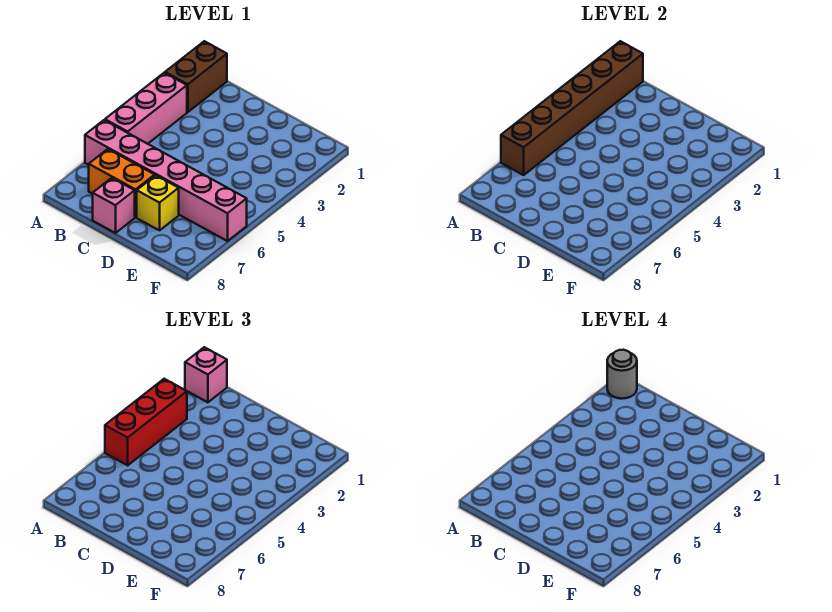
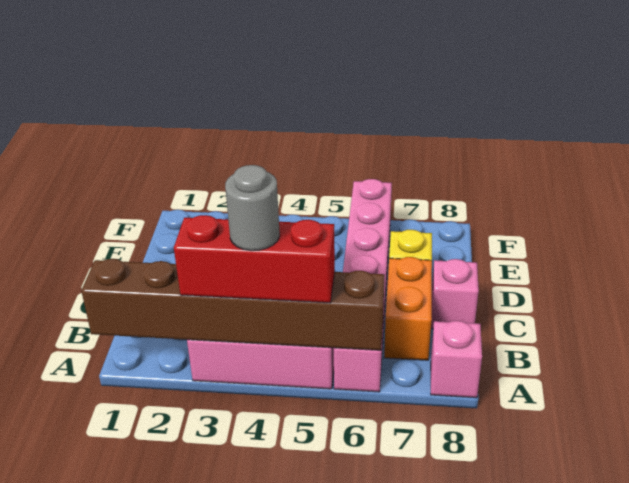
brown brick A1:A2 level 1 -> none
pink brick A1 level 3 -> pink brick A8 level 1
grey round brick A1 level 4 -> grey round brick A4 level 4

